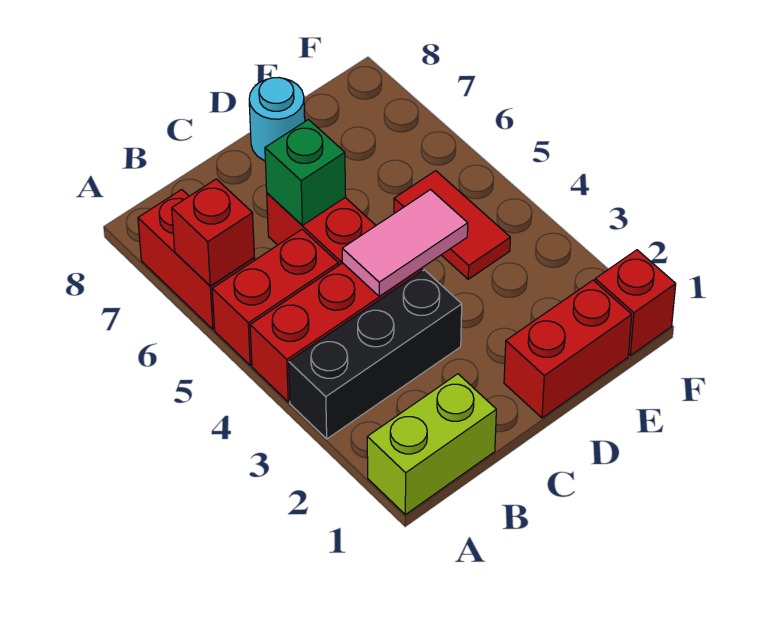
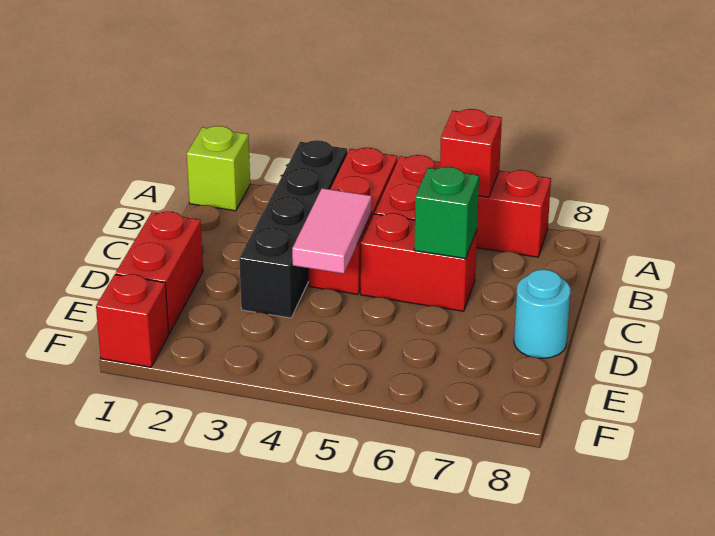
lime brick A1:B1 level 1 -> lime brick A1 level 1
black brick A3:C3 level 1 -> black brick A3:D3 level 1
red tile E4:E5 level 1 -> none

